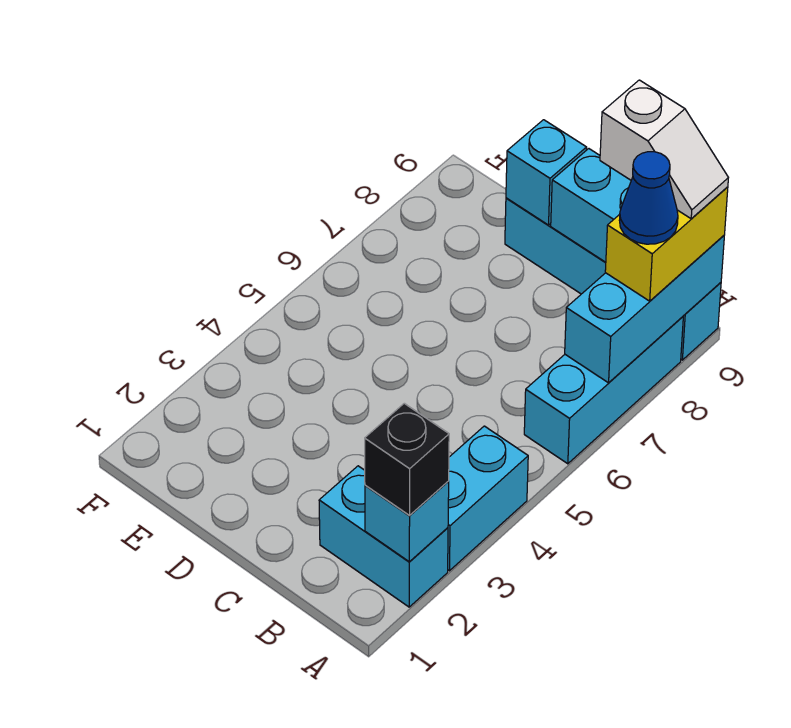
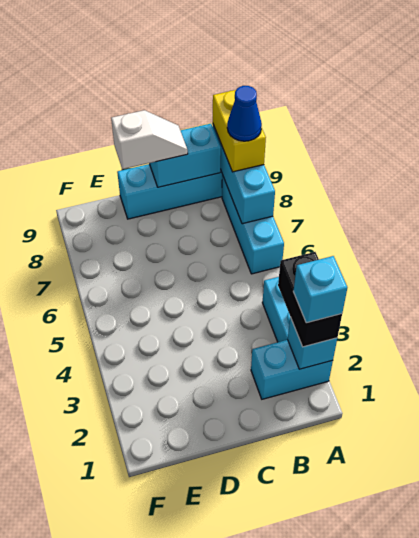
black brick A2 level 3 -> black brick A2:A3 level 3
white slope A9:B9 level 4 top B -> white slope C9:D9 level 3 top D
cyan brick D9 level 2 -> cyan brick A2 level 4

